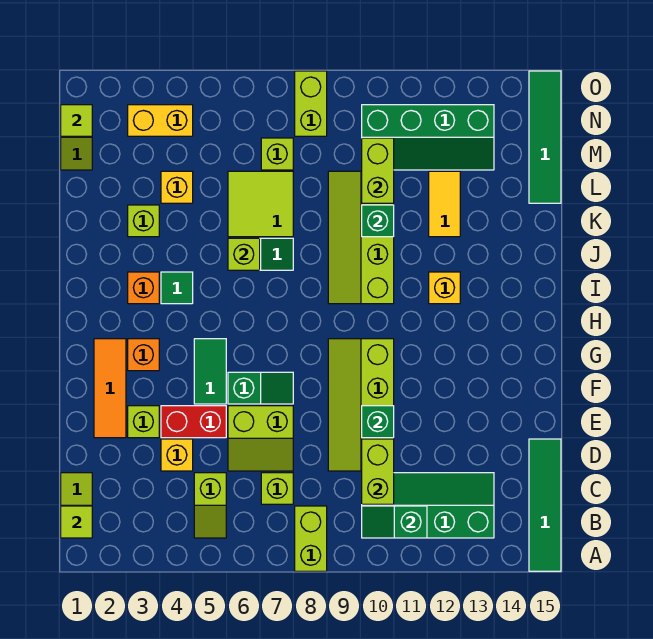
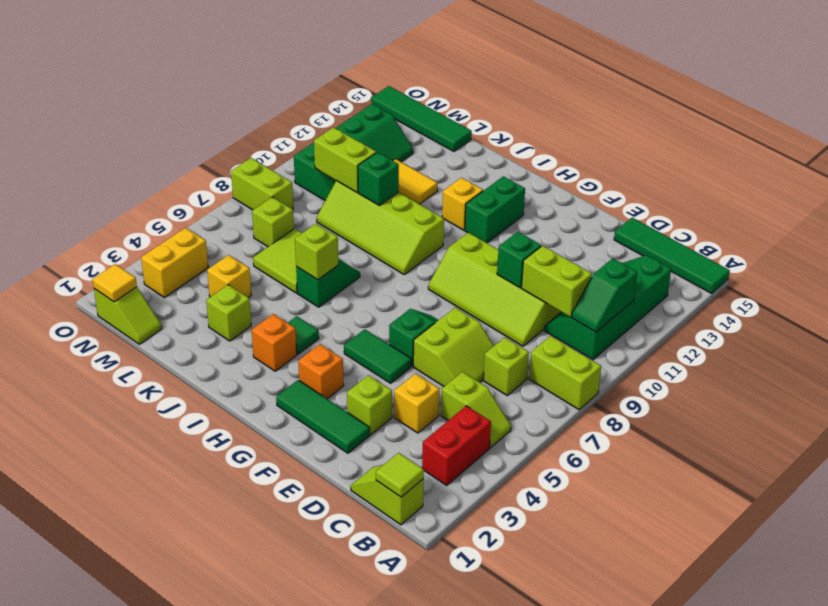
orange tile E2:G2 level 1 -> green tile E2:G2 level 1
red brick E4:E5 level 1 -> red brick B3:B4 level 1
none -> green brick H12:H13 level 1
lime tile N1 level 2 -> yellow tile N1 level 2

